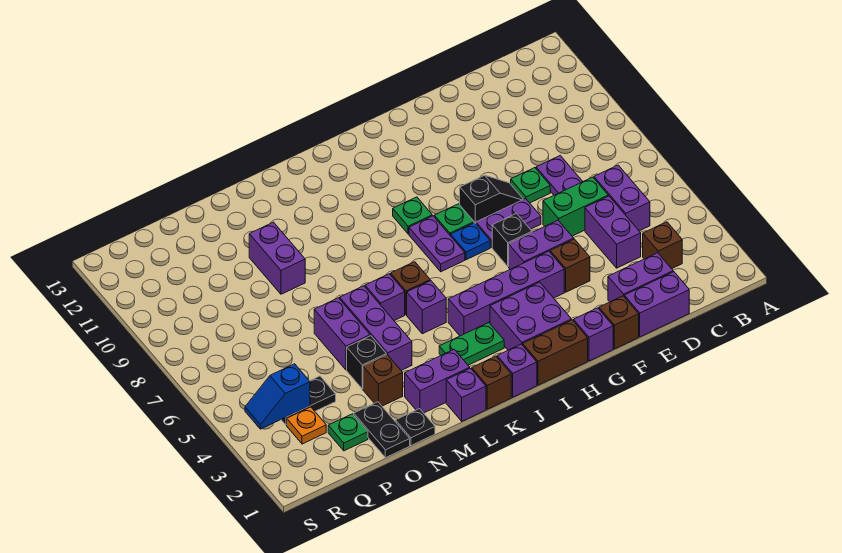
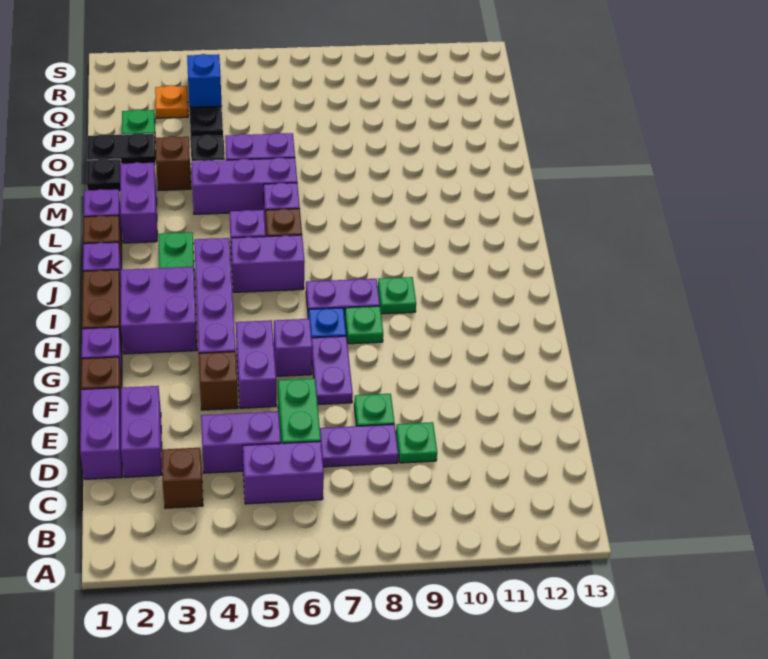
none -> green plate D9 level 1
black slope F8:G8 level 1 top G -> none
black brick G6 level 1 -> purple brick G6 level 1
purple brick N9:N10 level 1 -> purple brick J5:J6 level 1

